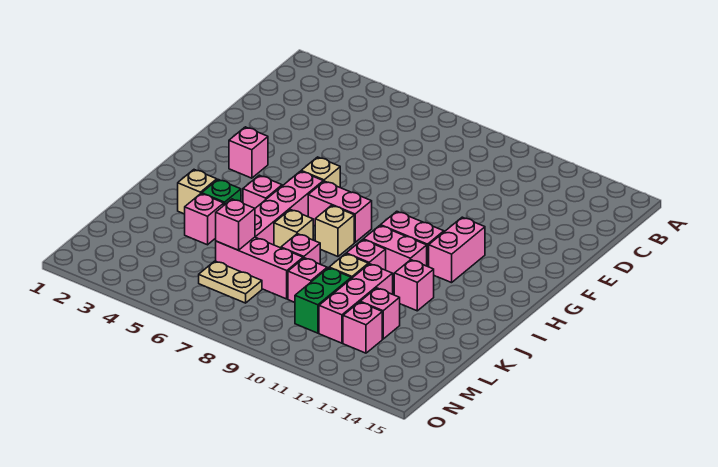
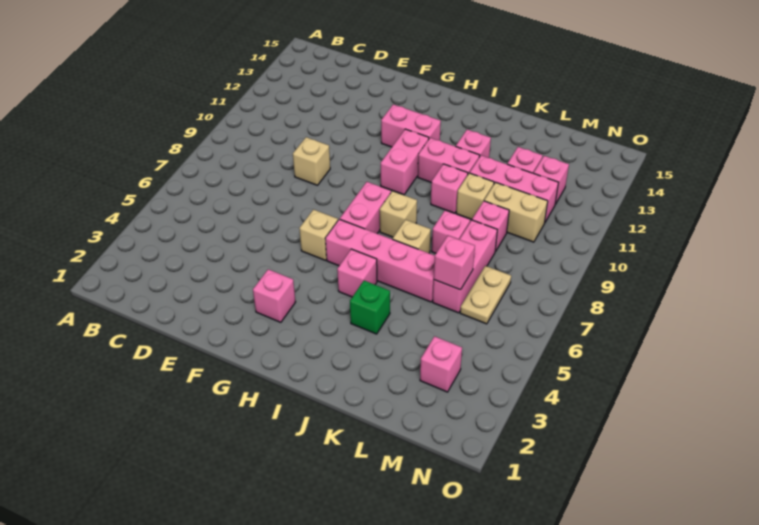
pink brick I10:I11 level 1 -> pink brick I11:J11 level 1
tan brick J3 level 1 -> tan brick E9 level 1
pink brick K4 level 1 -> pink brick M3 level 1
green brick L10:M10 level 1 -> tan brick L10:M10 level 1

